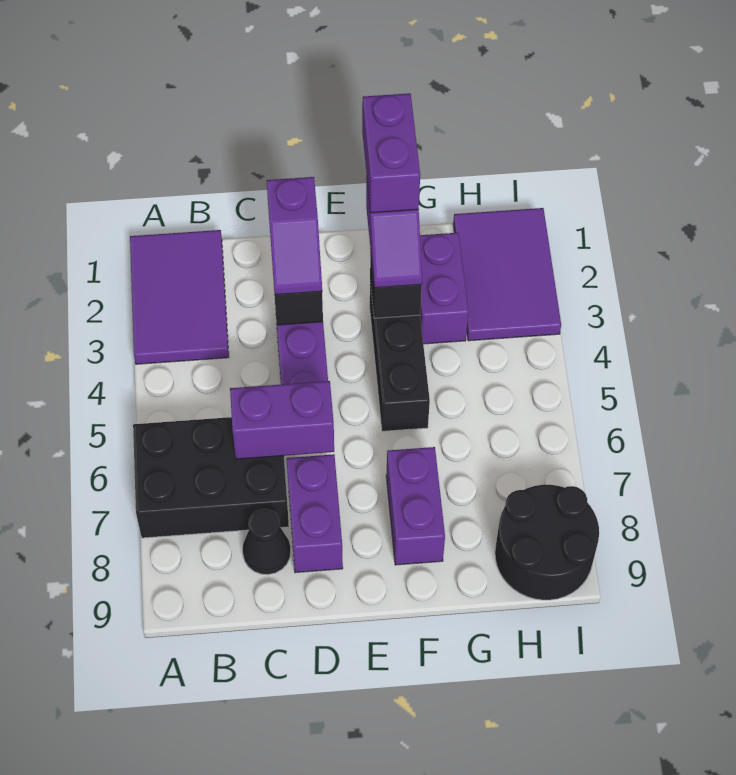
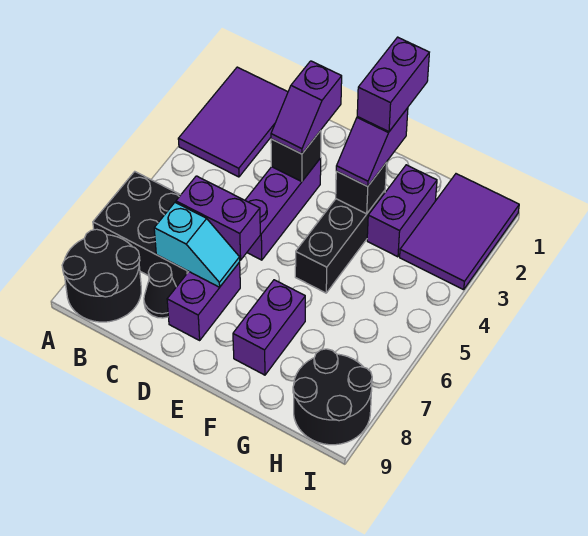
none -> black round brick A8:B9 level 1
none -> cyan slope C7:D7 level 2 top C

